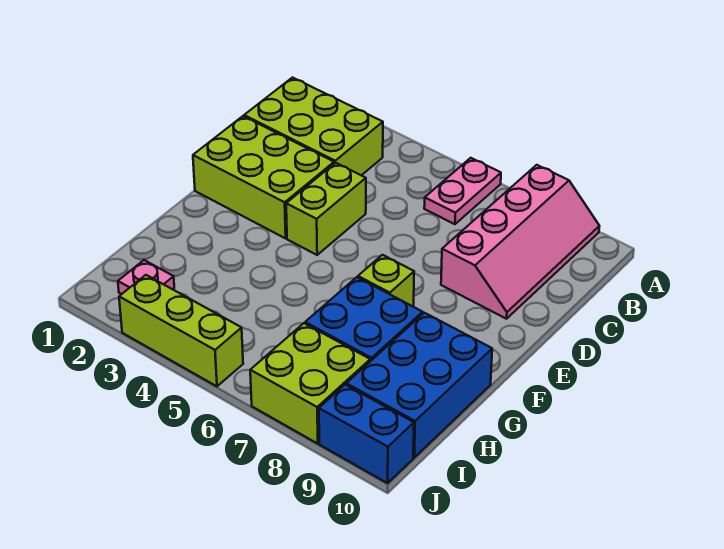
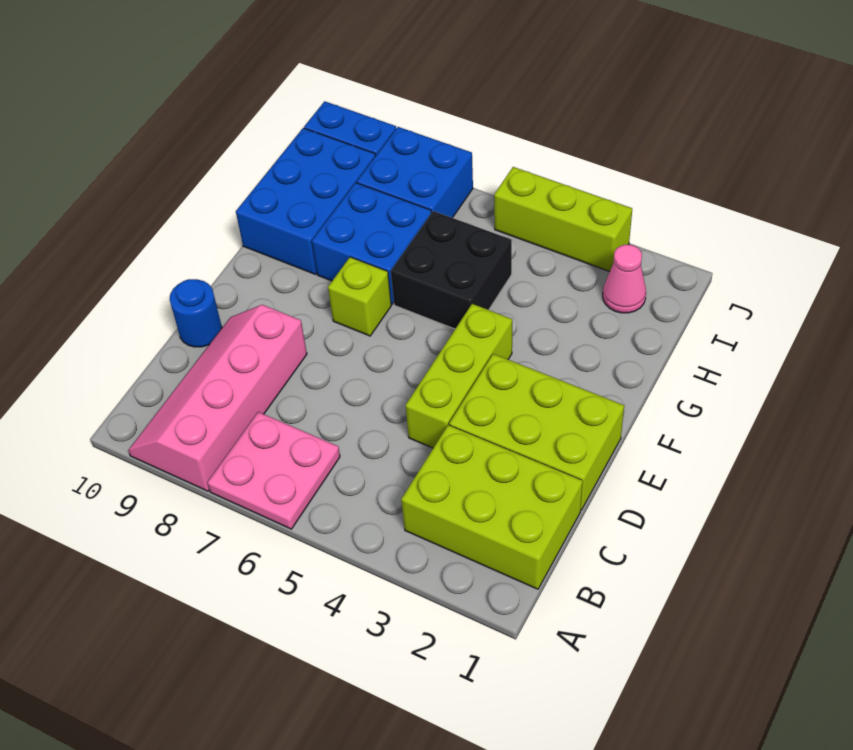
pink plate A6:B6 level 1 -> pink plate A6:B7 level 1
lime brick D4:E4 level 1 -> lime brick D4:F4 level 1
none -> blue round brick D10 level 1
none -> black brick G5:H6 level 1
pink plate I2 level 1 -> pink cone I2 level 1
lime brick I7:J8 level 1 -> blue brick I7:J8 level 1

